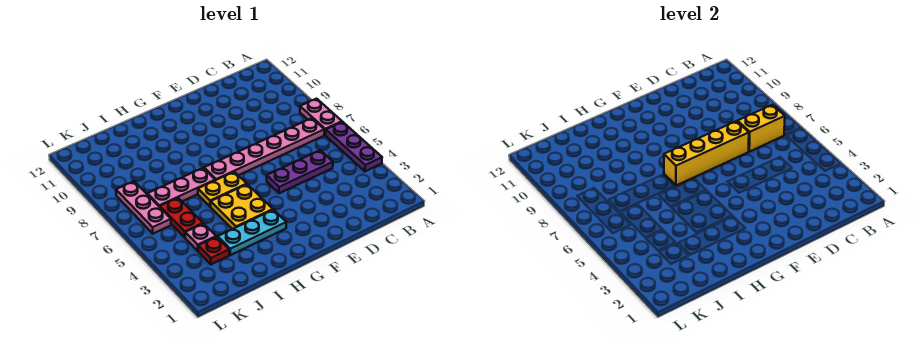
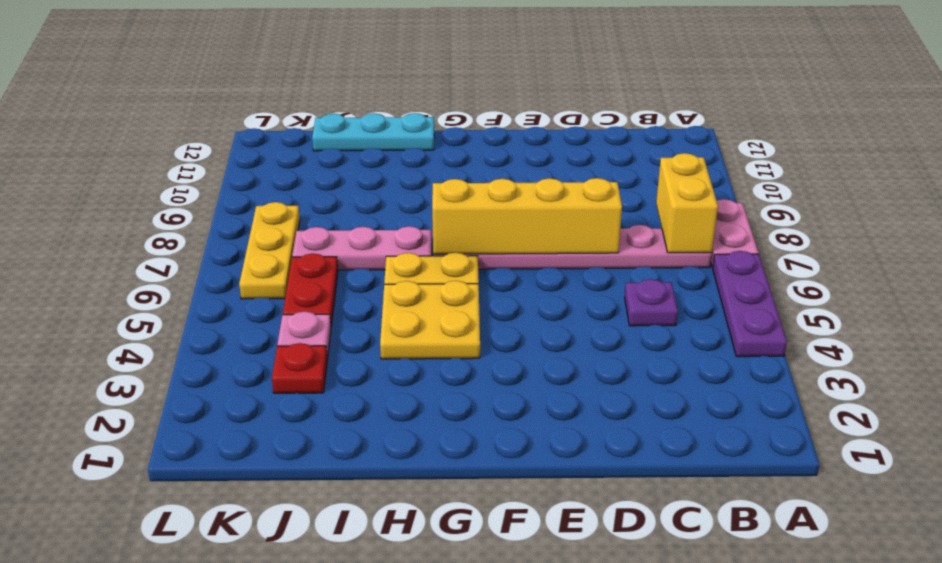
yellow brick B7:C7 level 2 -> yellow brick B7:B8 level 2
purple plate C5:E5 level 1 -> purple plate C5 level 1
cyan plate G3:I3 level 1 -> cyan plate H12:J12 level 1
pink plate K6:K8 level 1 -> yellow plate K6:K8 level 1

